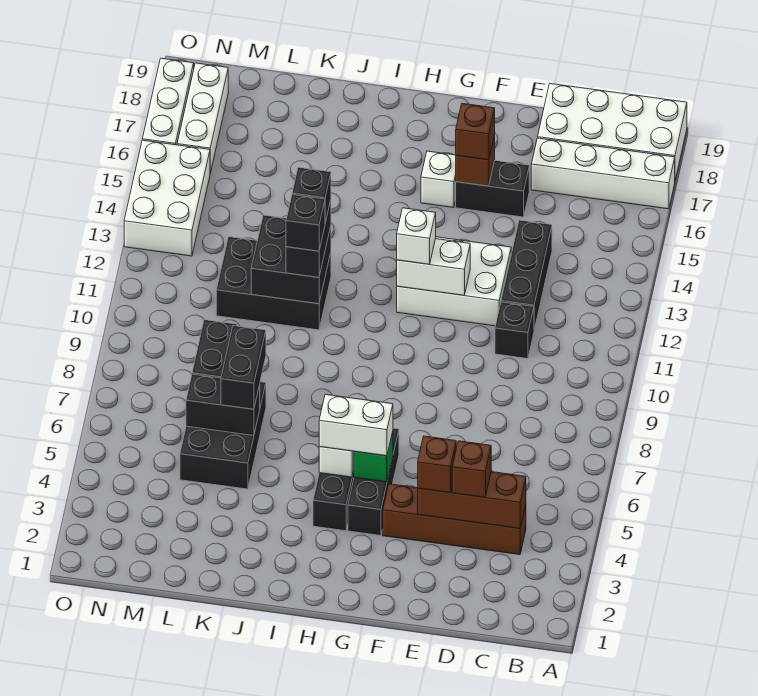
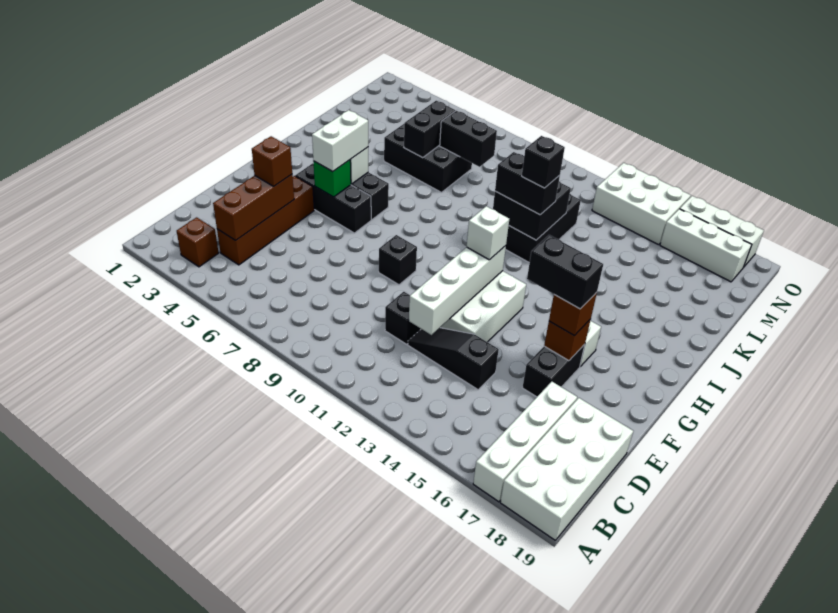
brown brick D4 level 3 -> brown brick B3 level 1
black brick D12:D14 level 1 -> black slope D12:D14 level 1 top 14
white brick F12:G12 level 2 -> white brick D12:G12 level 2
black brick J11 level 4 -> black brick F9 level 1
black brick K6:K7 level 3 -> black brick F15:F16 level 4

